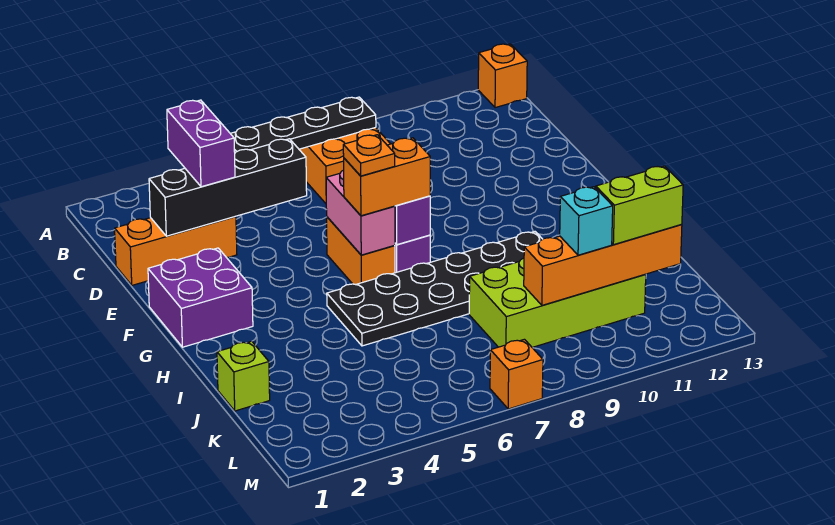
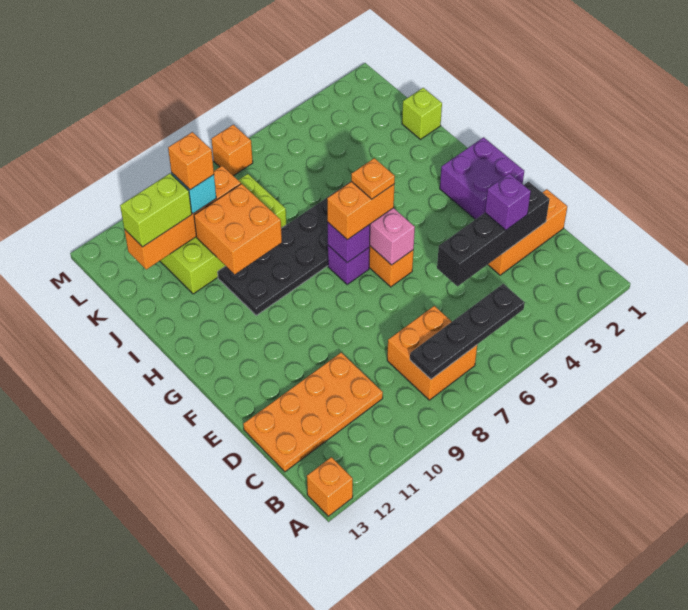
purple brick C3:D3 level 3 -> purple brick D3 level 3
none -> orange plate C10:D13 level 1
none -> orange brick I9:J10 level 2
none -> orange brick K10 level 4

